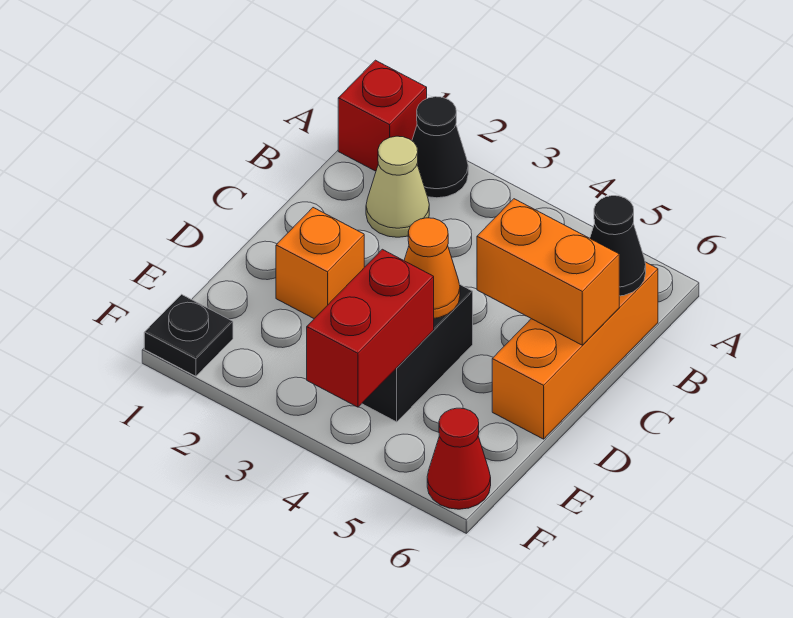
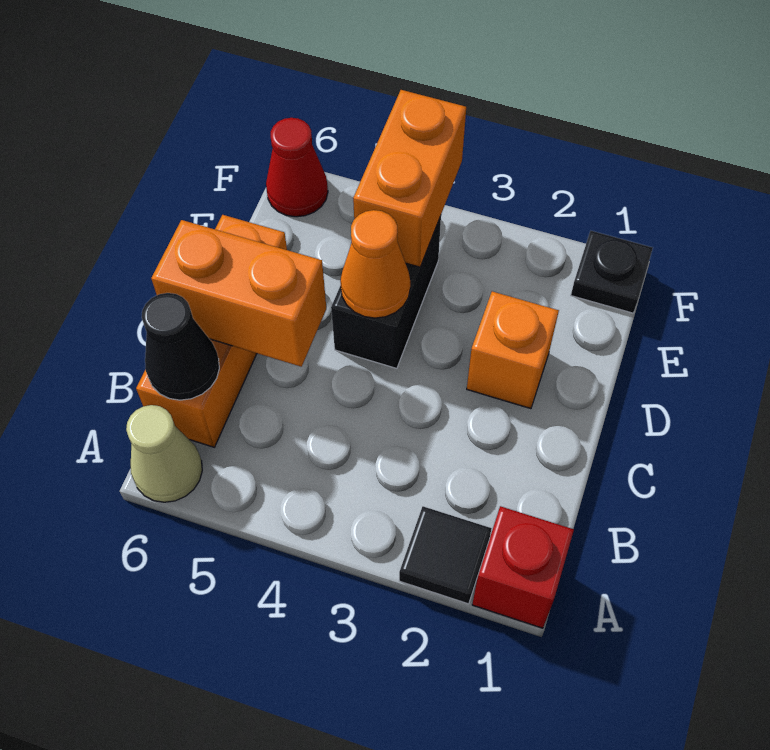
black cone A2 level 1 -> black tile A2 level 1
tan cone B2 level 1 -> tan cone A6 level 1
red brick E4:F4 level 2 -> orange brick E4:F4 level 2

